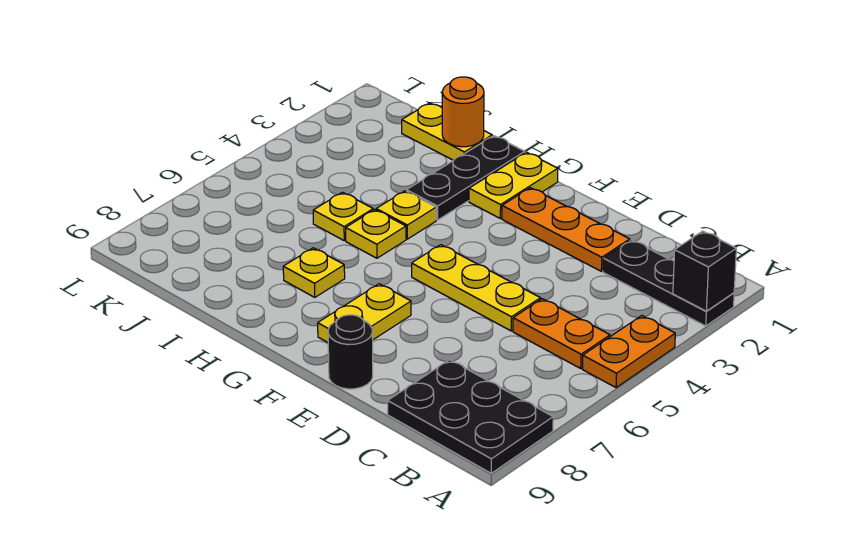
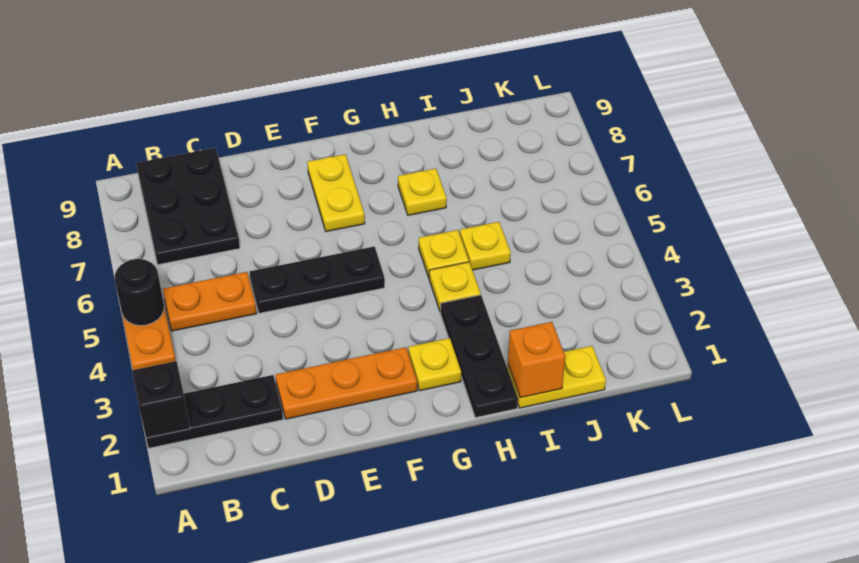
black plate A8:C9 level 1 -> black plate B7:C9 level 1
yellow plate D5:F5 level 1 -> black plate D5:F5 level 1
black round brick E9 level 1 -> black round brick A5 level 2
yellow plate G1:G2 level 1 -> yellow plate G2 level 1
orange round brick I1 level 2 -> orange brick I1 level 2

